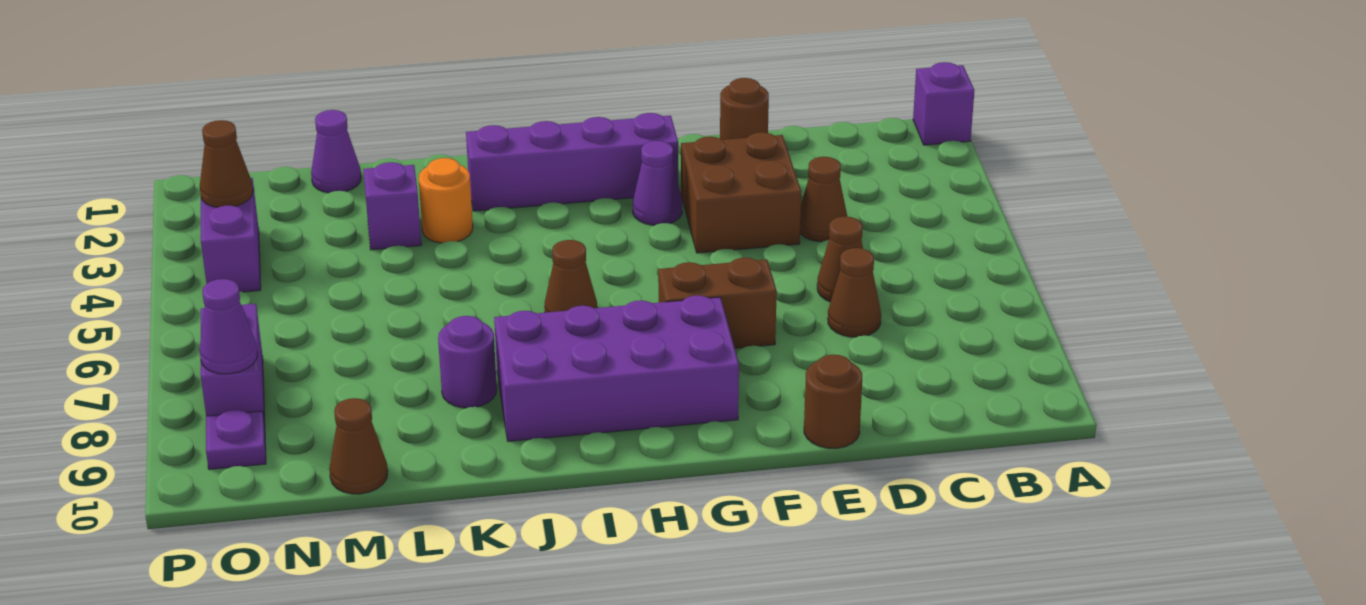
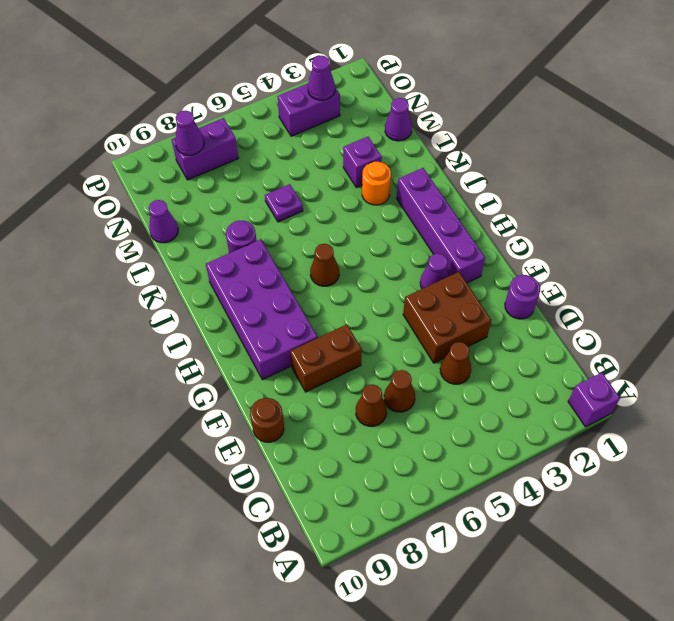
brown round brick E1 level 1 -> purple round brick E1 level 1
brown brick F7:G7 level 1 -> brown brick F7:F8 level 1
brown cone M10 level 1 -> purple cone M10 level 1
brown cone O3 level 2 -> purple cone O3 level 2
purple plate O9 level 1 -> purple plate L6 level 1

